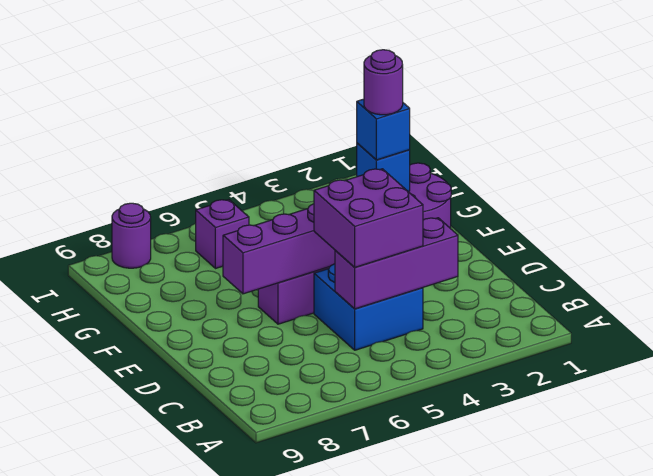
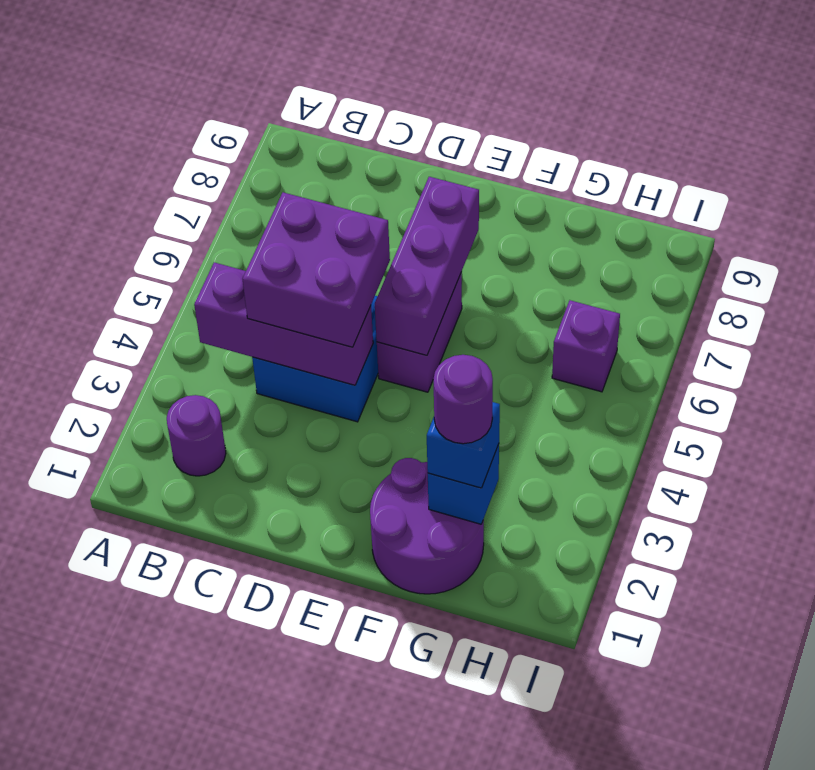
purple brick C3:C5 level 2 -> purple brick B4:D4 level 2
purple round brick I8 level 1 -> purple round brick B2 level 1

